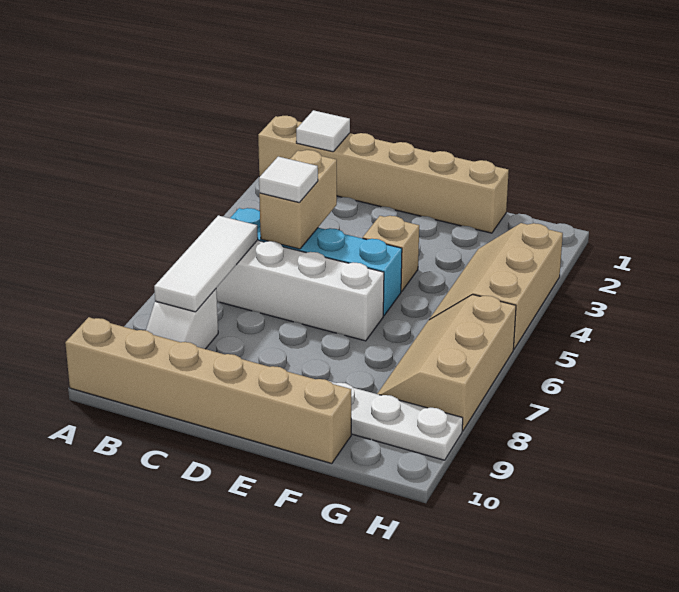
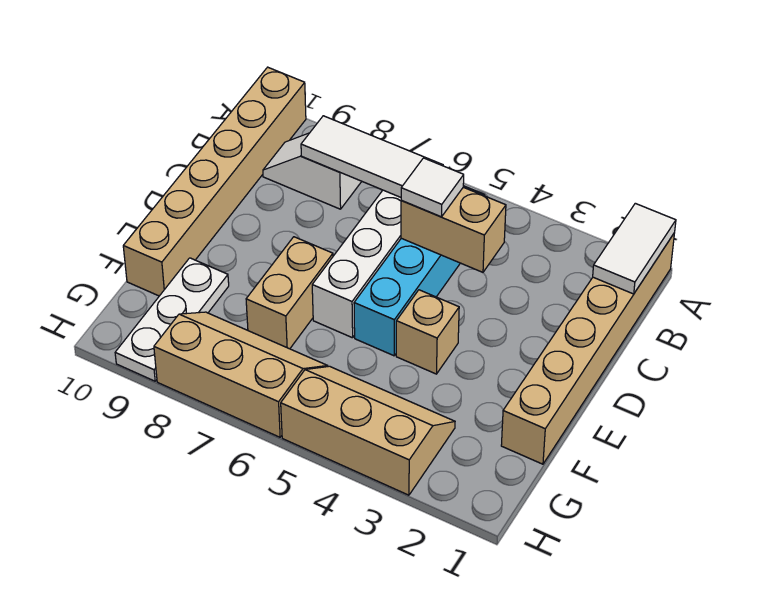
white tile B1 level 2 -> white tile A1:B1 level 2
none -> tan brick E7:F7 level 1

